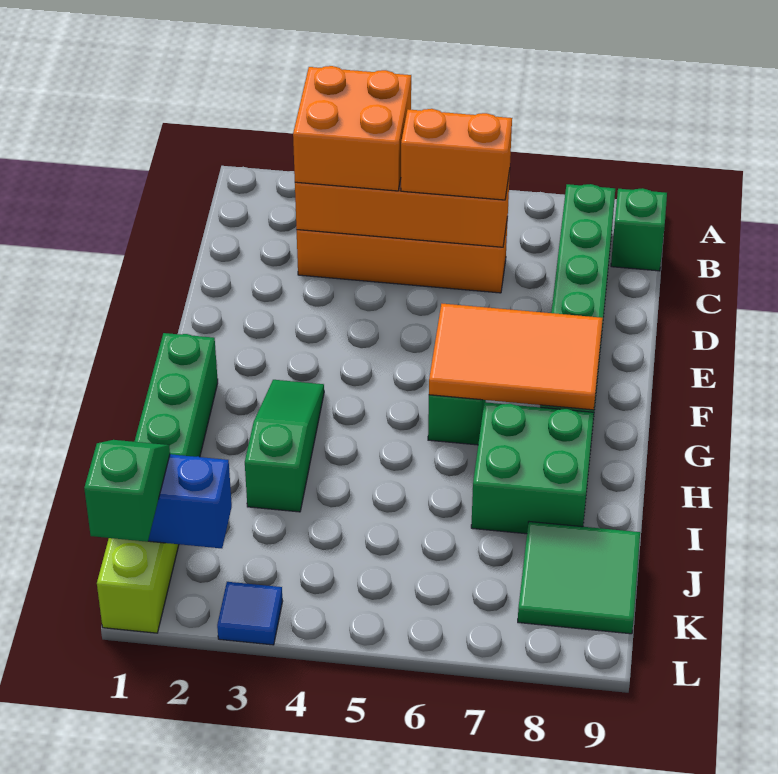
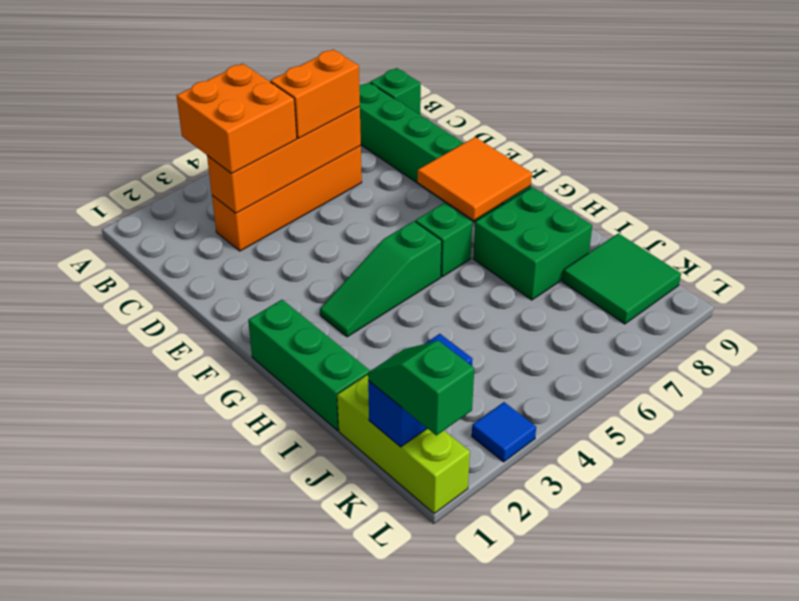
orange tile F6:G8 level 2 -> orange tile F7:G8 level 2
green slope G3:I3 level 1 top I -> green slope G3:G5 level 1 top 5

